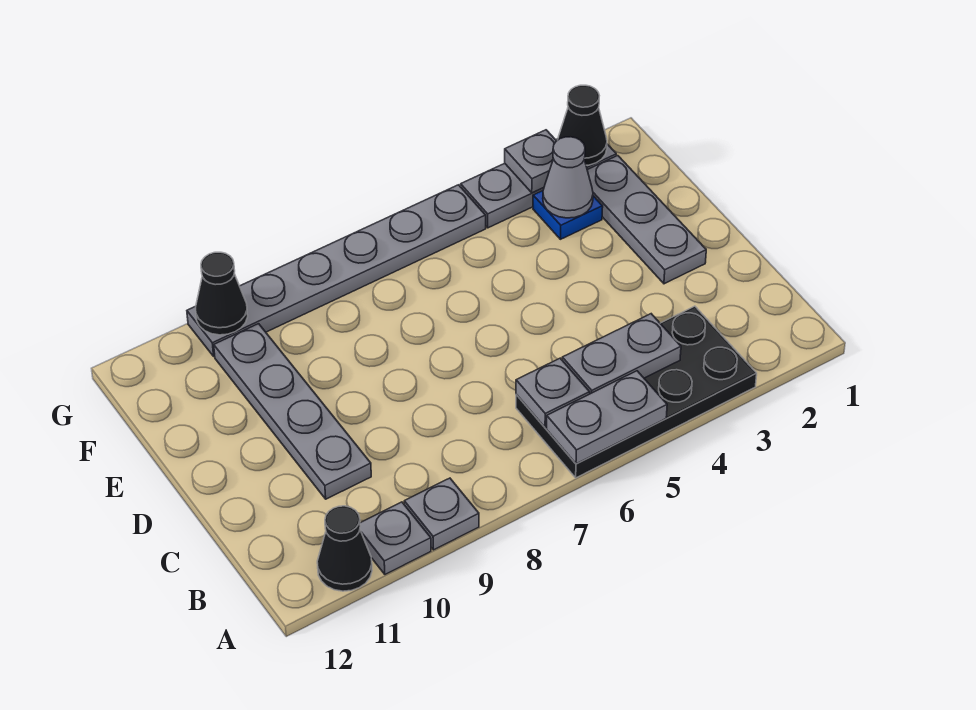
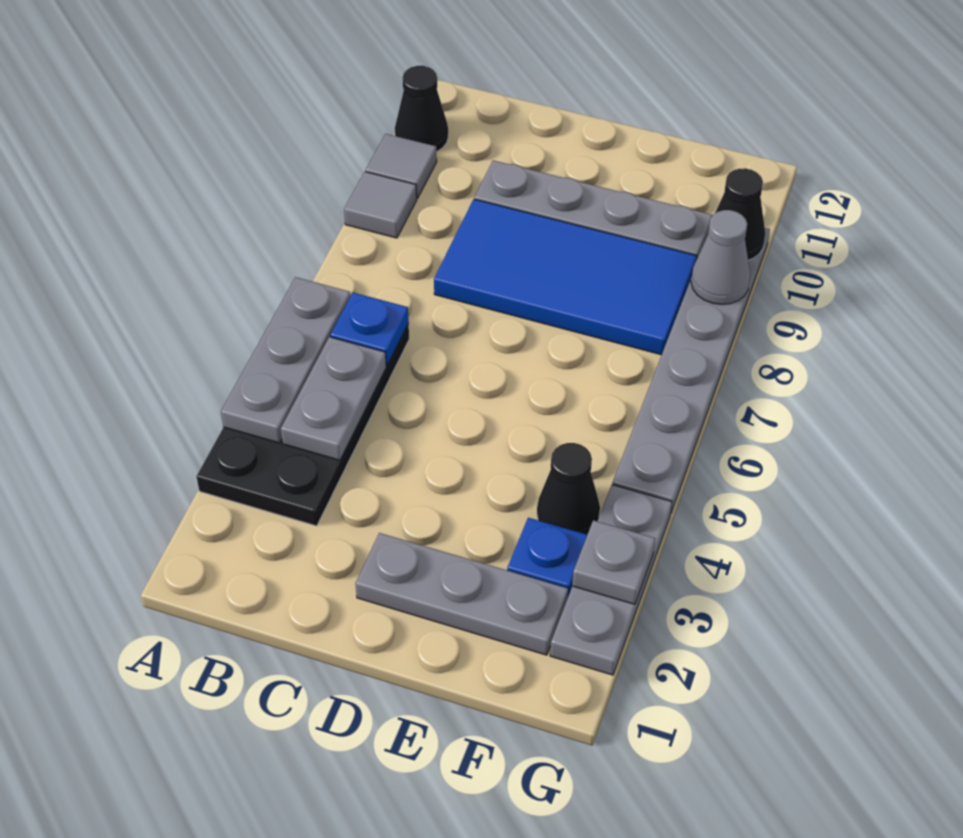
grey plate A5:A6 level 2 -> grey plate A4:A6 level 2
grey plate A9 level 1 -> grey tile A9 level 1
grey plate A10 level 1 -> grey tile A10 level 1
grey plate B6 level 2 -> blue plate B6 level 2
none -> blue tile C8:F9 level 1
grey cone F3 level 2 -> grey cone G9 level 2
black cone G2 level 2 -> black cone F4 level 1

